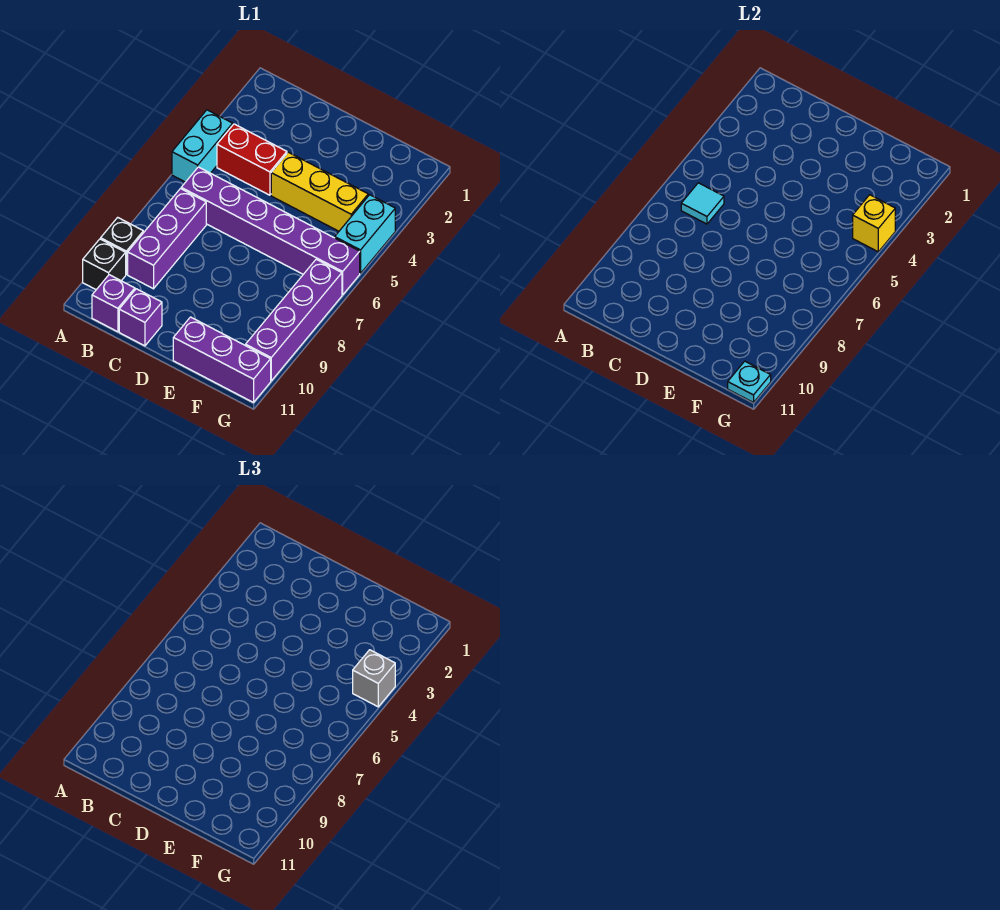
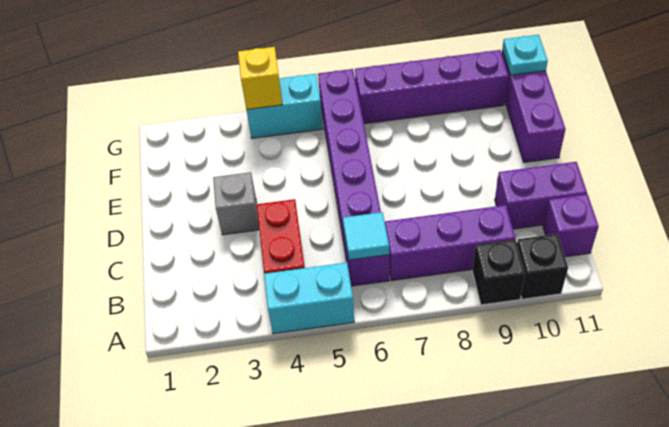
purple brick C11 level 1 -> purple brick C10:C11 level 1
yellow brick D4:F4 level 1 -> none
grey brick G4 level 3 -> grey brick D3 level 1

